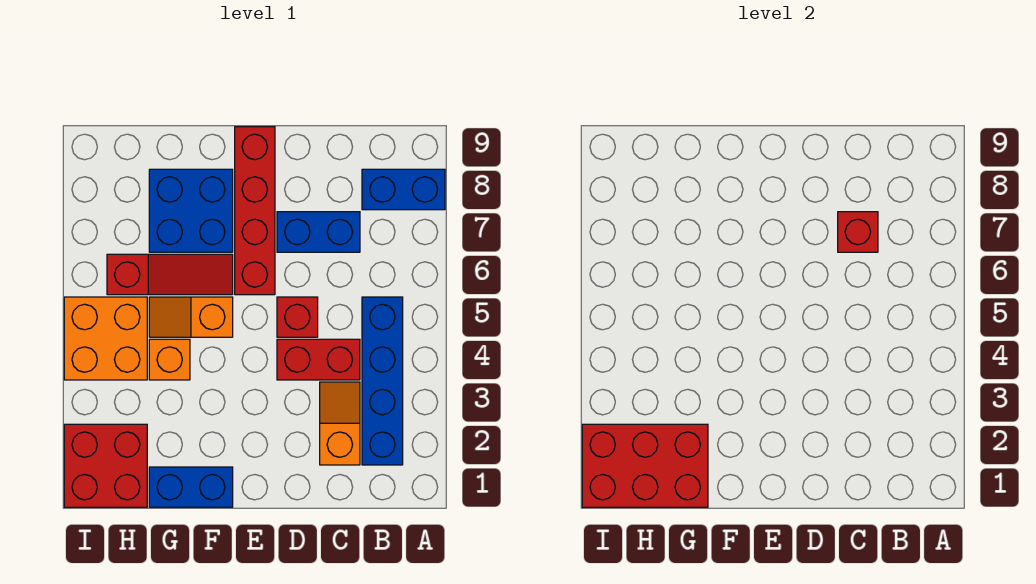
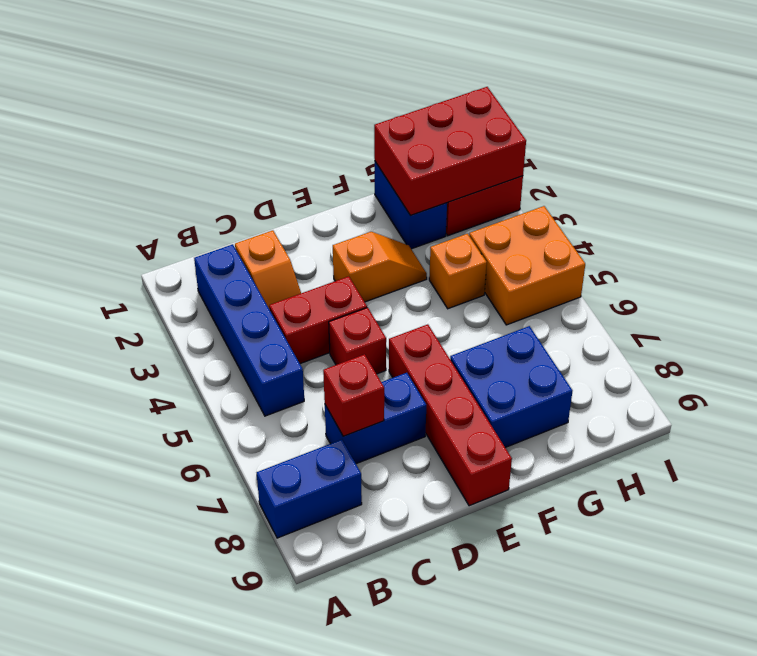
blue brick F1:G1 level 1 -> blue brick G1:G2 level 1
orange slope F5:G5 level 1 top F -> orange slope E3:F3 level 1 top E
red slope F6:H6 level 1 top H -> none

